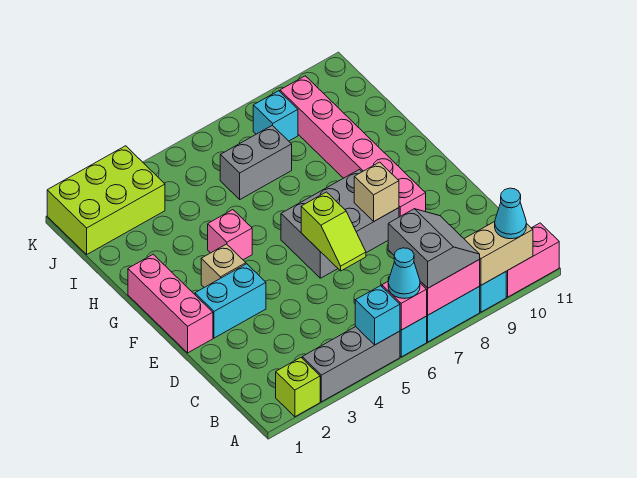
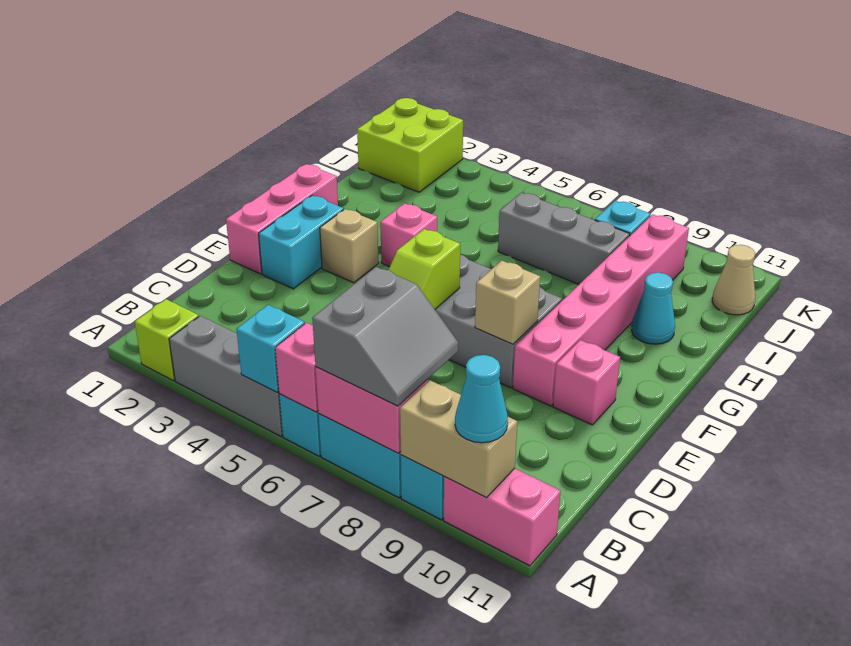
cyan cone A6 level 3 -> cyan cone H10 level 1
cyan brick E2:E3 level 1 -> cyan brick E2:F2 level 1
none -> pink brick E10 level 1
grey brick I6:I7 level 1 -> grey brick I6:I8 level 1
lime brick J1:K3 level 1 -> lime brick J1:K2 level 1
none -> tan cone J11 level 1

